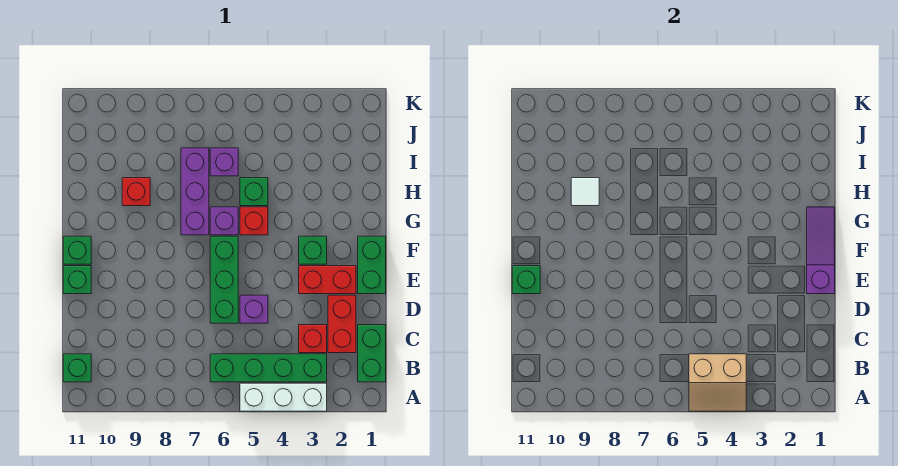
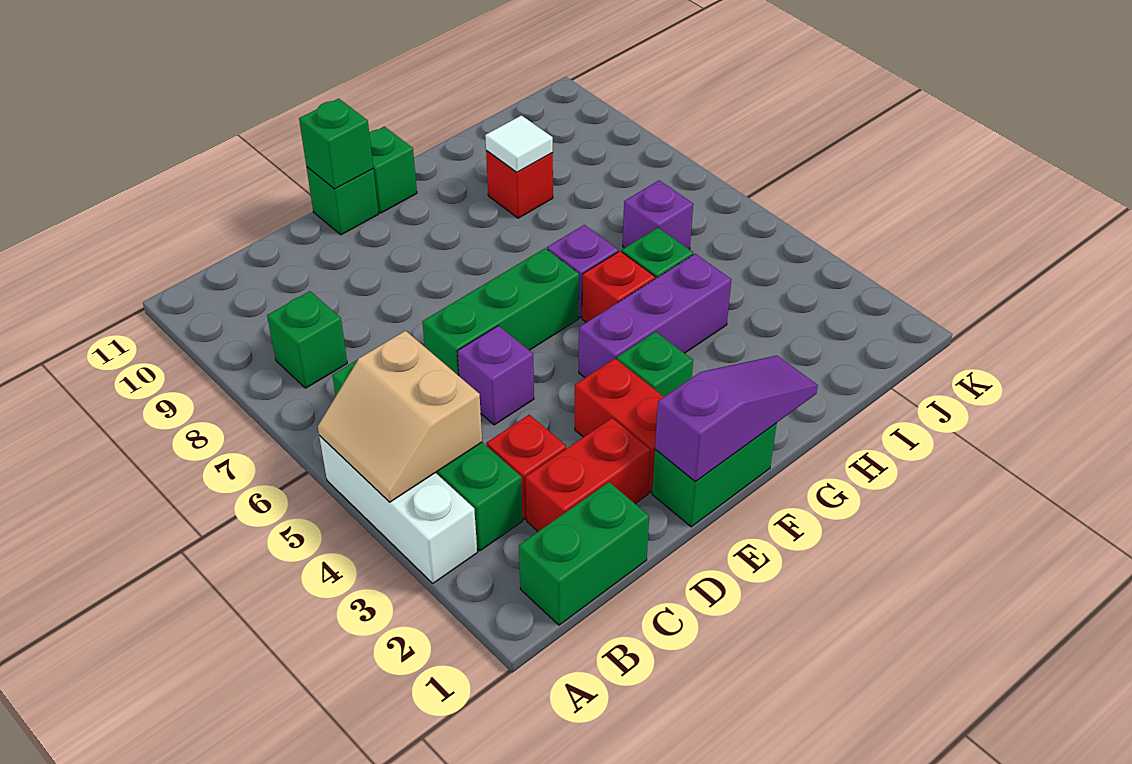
green brick B11 level 1 -> green brick B8 level 1
purple brick G7:I7 level 1 -> purple brick F4:H4 level 1

